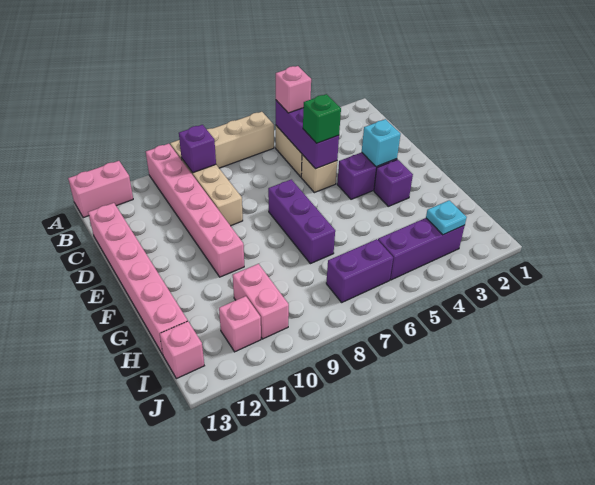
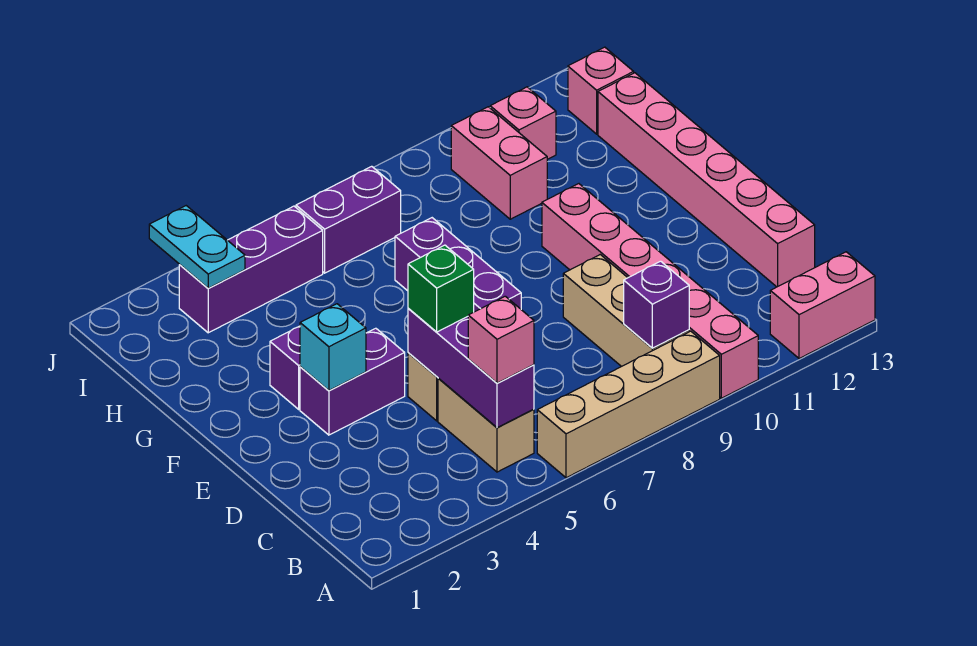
cyan plate I3 level 2 -> cyan plate I3:J3 level 2

